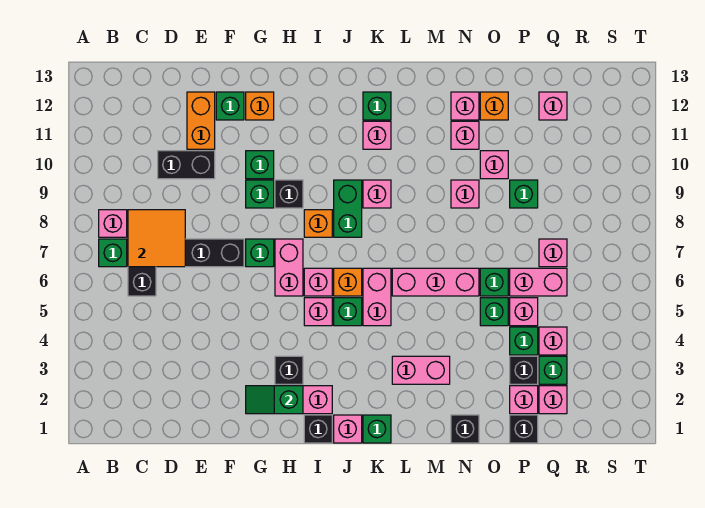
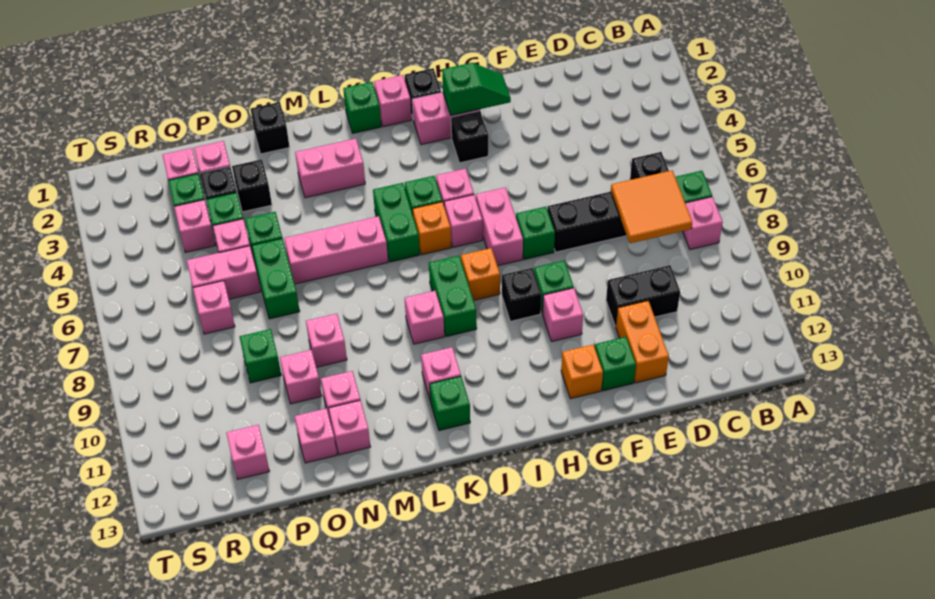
green brick G10 level 1 -> pink brick G10 level 1
pink brick K5:K6 level 1 -> green brick K5:K6 level 1
green brick O6 level 1 -> green brick O6:O7 level 1
orange brick O12 level 1 -> pink brick O12 level 1
black brick P1 level 1 -> black brick O3 level 1

